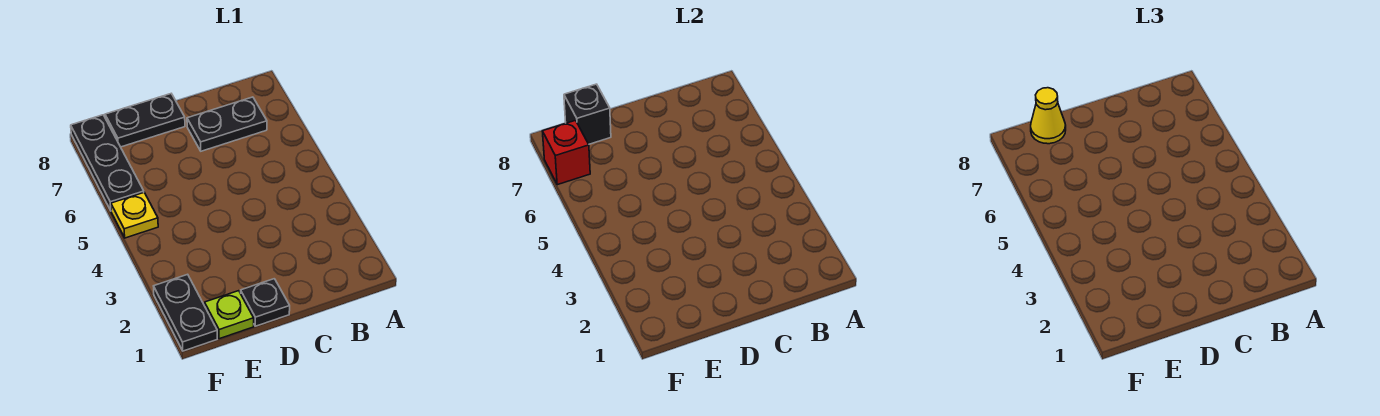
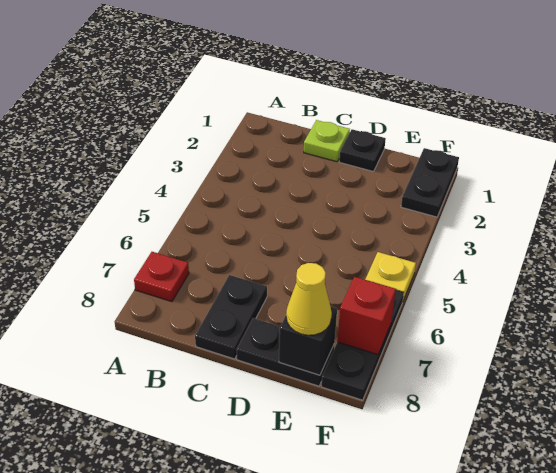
none -> red plate A7 level 1
black plate B7:C7 level 1 -> black plate C7:C8 level 1
lime plate E1 level 1 -> lime plate C1 level 1

